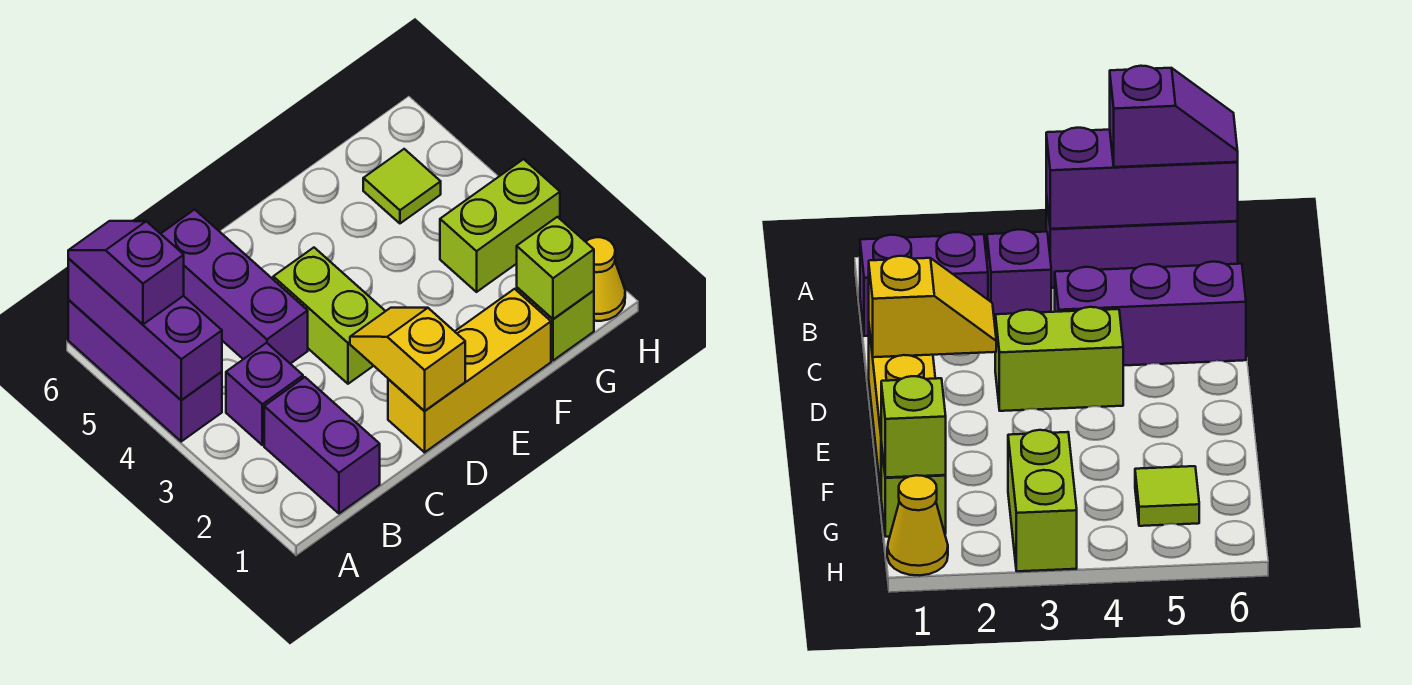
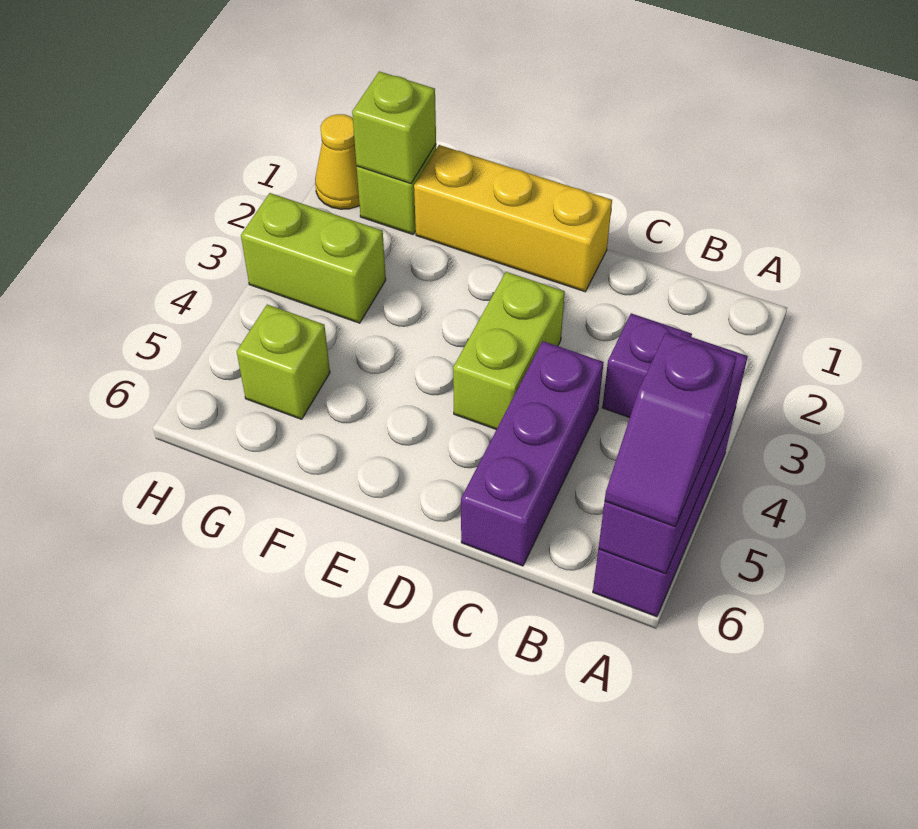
purple brick B1:B2 level 1 -> none
yellow slope D1:D2 level 2 top 1 -> none
lime tile G5 level 1 -> lime brick G5 level 1

